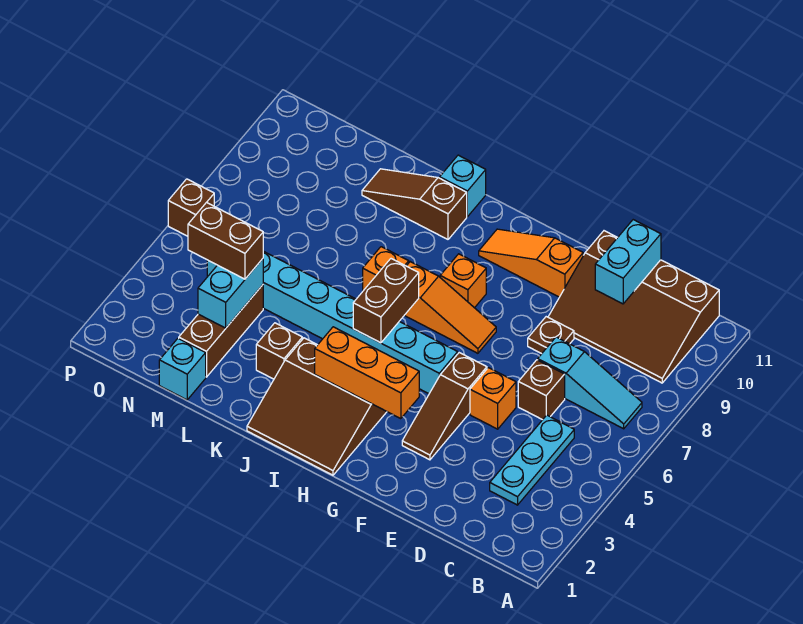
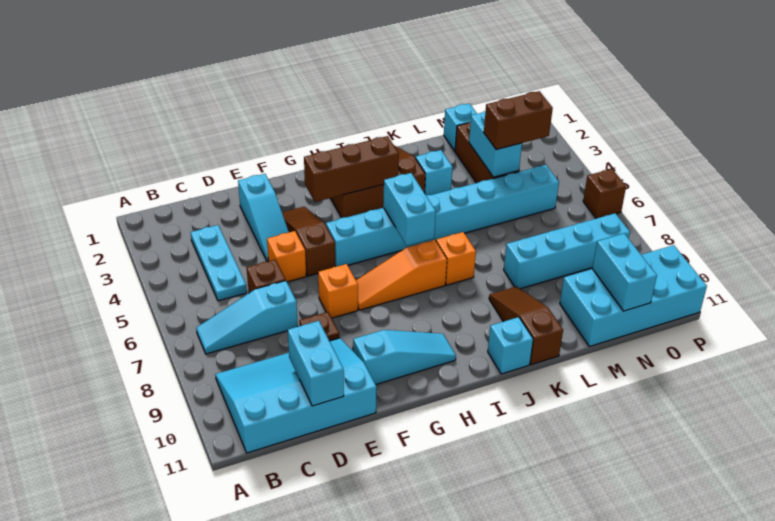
brown slope B9:E11 level 1 top 11 -> cyan slope B9:E11 level 1 top 11
none -> cyan slope E2:E4 level 1 top 2
orange slope F10:H10 level 1 top F -> cyan slope F10:H10 level 1 top F
orange brick G3:I3 level 2 -> brown brick G3:I3 level 2
orange brick H8 level 1 -> orange brick F7 level 1
brown brick I5:I6 level 2 -> cyan brick I5:I6 level 2
brown slope J10:L10 level 1 top J -> brown slope K9:K11 level 1 top 11
brown brick K3 level 1 -> cyan brick K3 level 1
none -> cyan brick L8:O8 level 1
none -> cyan brick M10:P11 level 1
none -> cyan brick N10:N11 level 2

